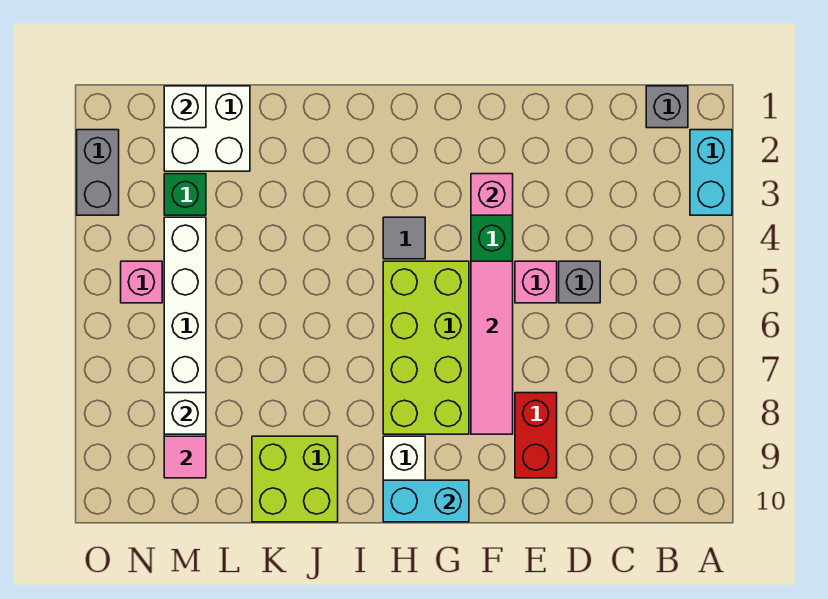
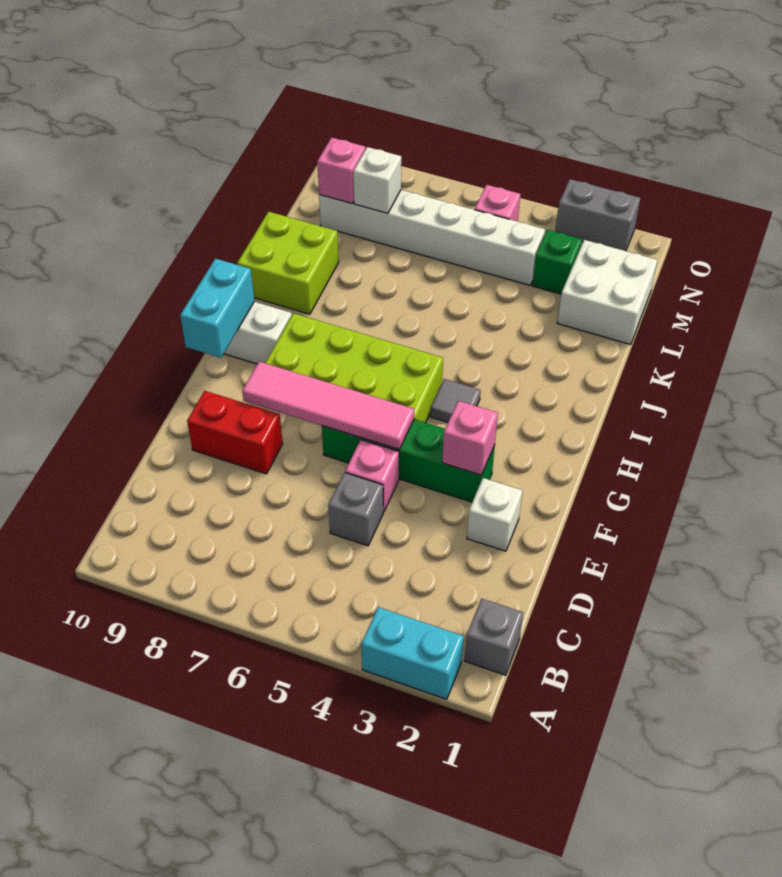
white brick M1 level 2 -> white brick E2 level 1
pink tile M9 level 2 -> pink brick M9 level 2

